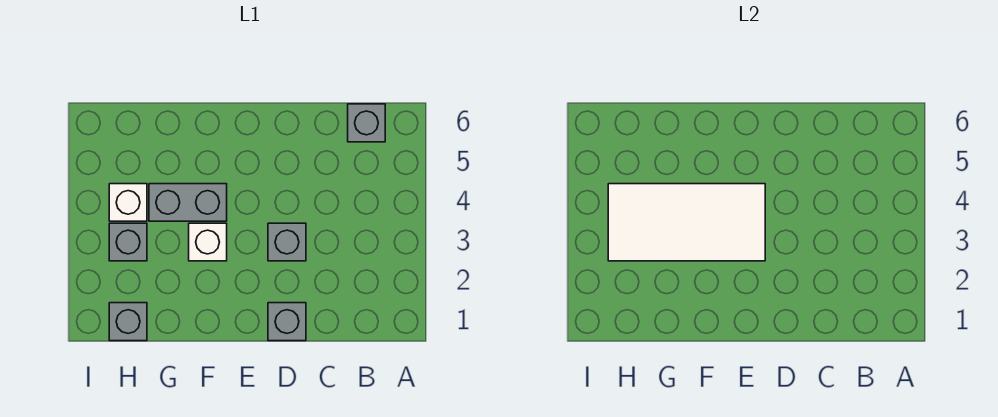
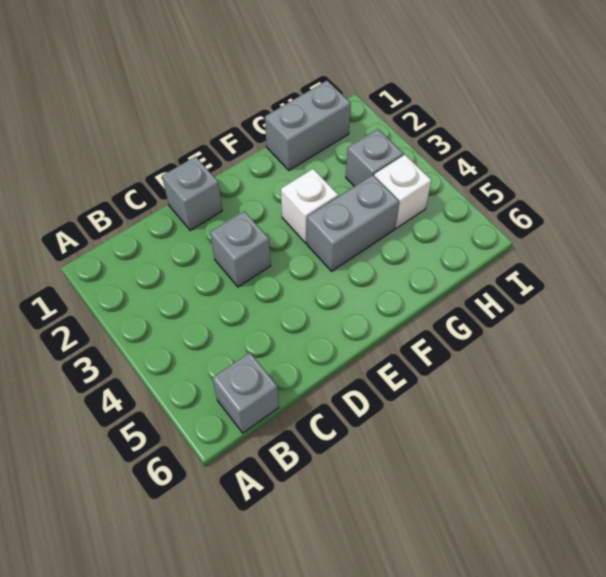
white tile E3:H4 level 2 -> none
grey brick H1 level 1 -> grey brick G1:H1 level 1

